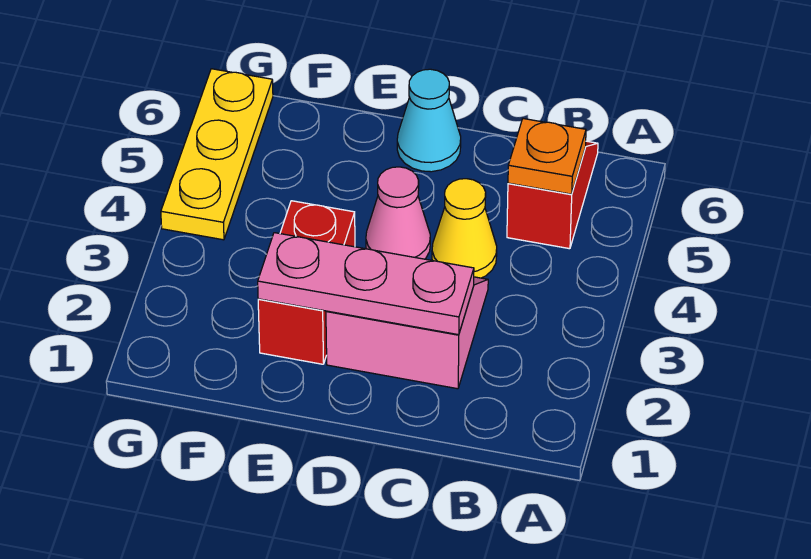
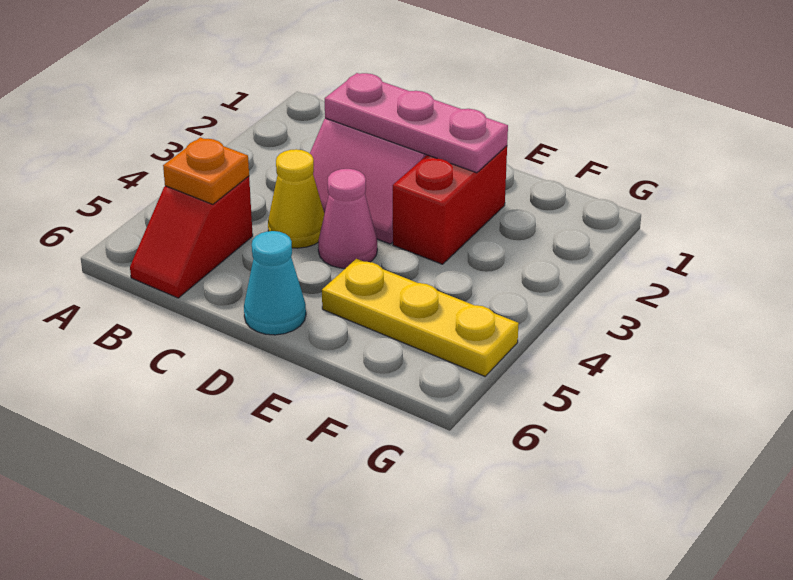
yellow plate G4:G6 level 1 -> yellow plate E5:G5 level 1

